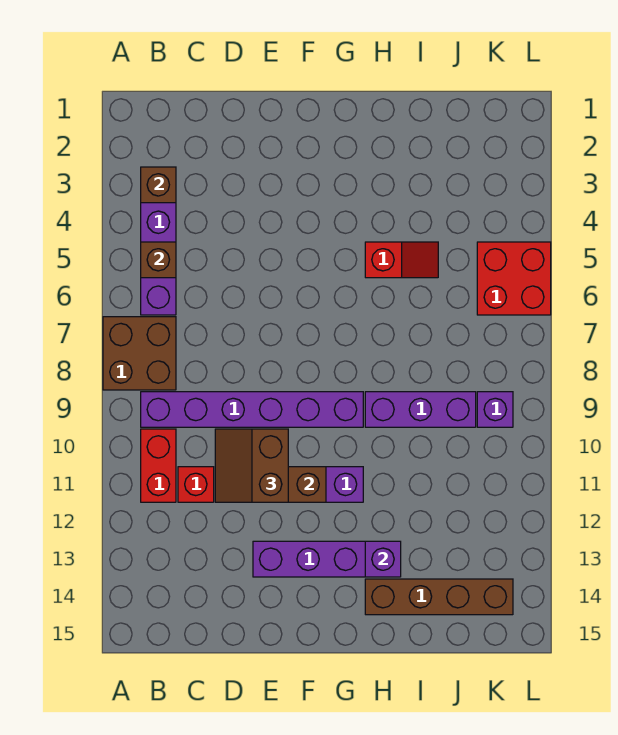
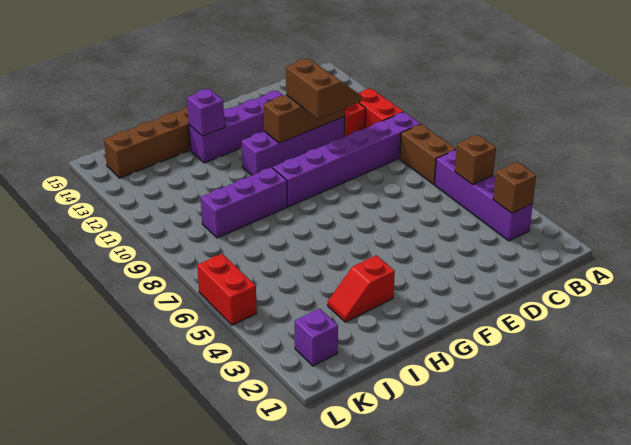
brown brick A7:B8 level 1 -> brown brick B7:B8 level 1
red slope H5:I5 level 1 top H -> red slope H3:I3 level 1 top H
red brick K5:L6 level 1 -> red brick L5:L6 level 1
purple brick K9 level 1 -> purple brick K2 level 1

